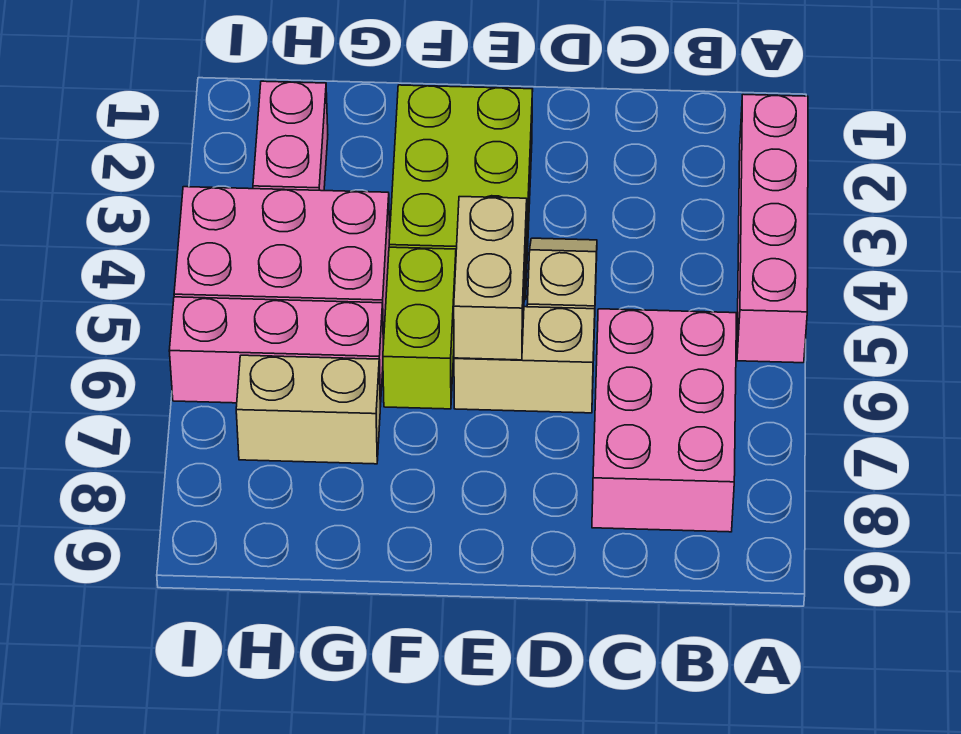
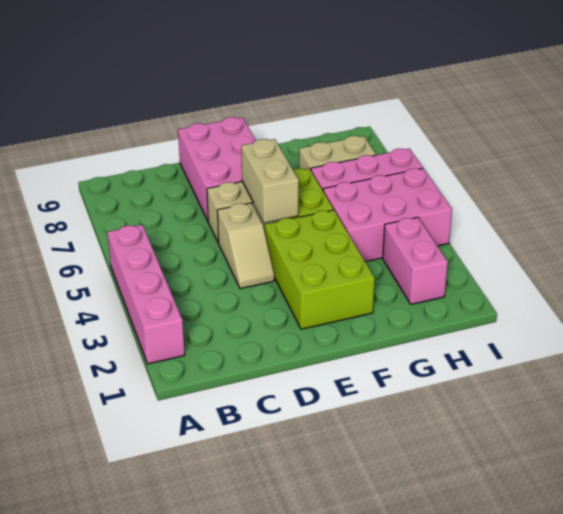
pink brick B6:C8 level 1 -> pink brick D7:E9 level 1

